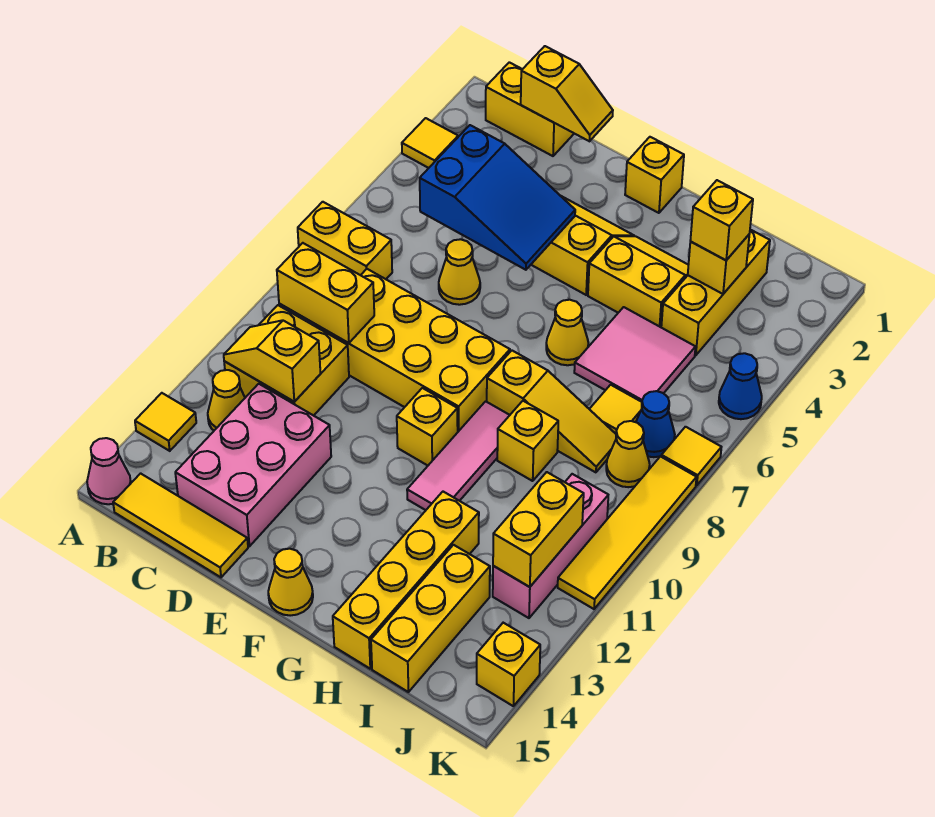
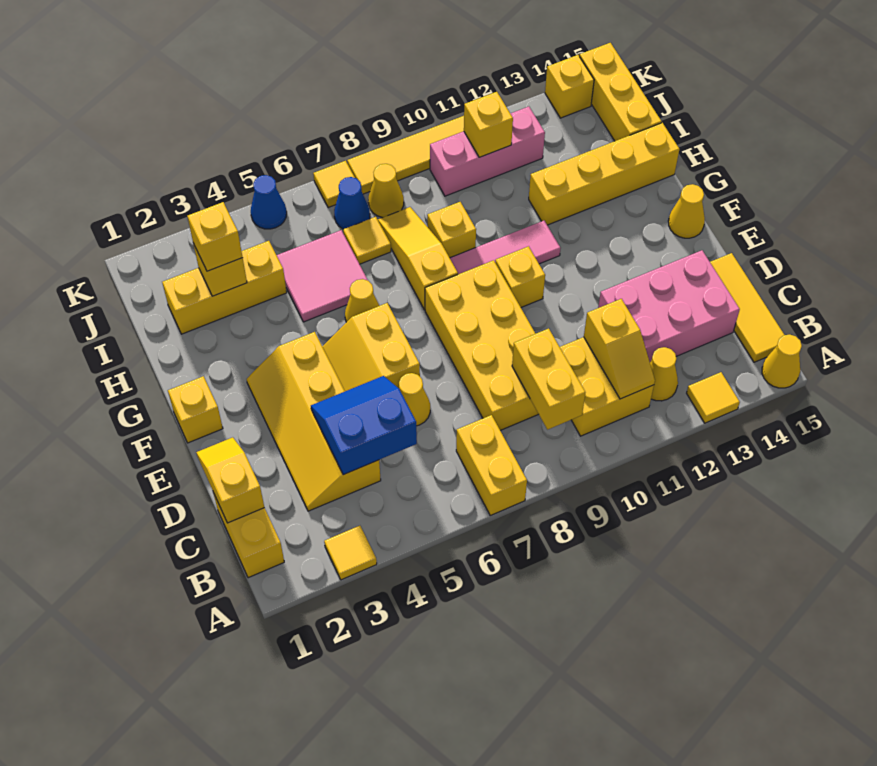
pink cone A15 level 1 -> yellow cone A15 level 1
blue slope C4:E5 level 2 top C -> blue slope C4:D5 level 2 top C
yellow slope G3:H4 level 1 top 4 -> yellow slope E5:F6 level 1 top 6
yellow brick I13:I15 level 1 -> yellow brick I15:K15 level 1
yellow brick J11:J12 level 2 -> yellow brick J11 level 2

